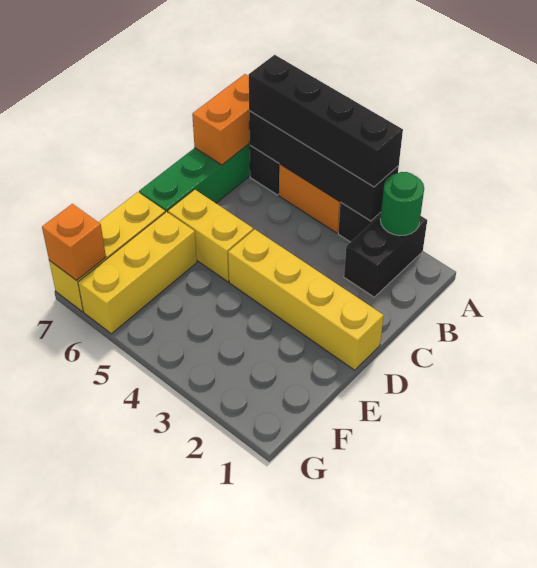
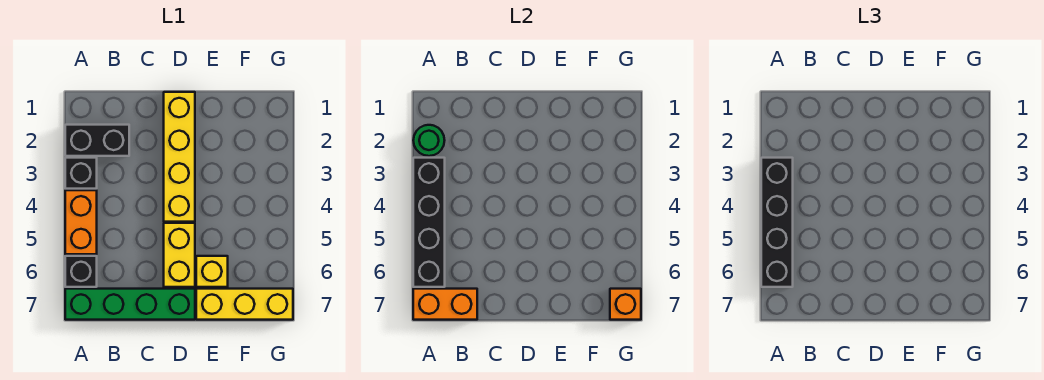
yellow brick E6:G6 level 1 -> yellow brick E6 level 1

